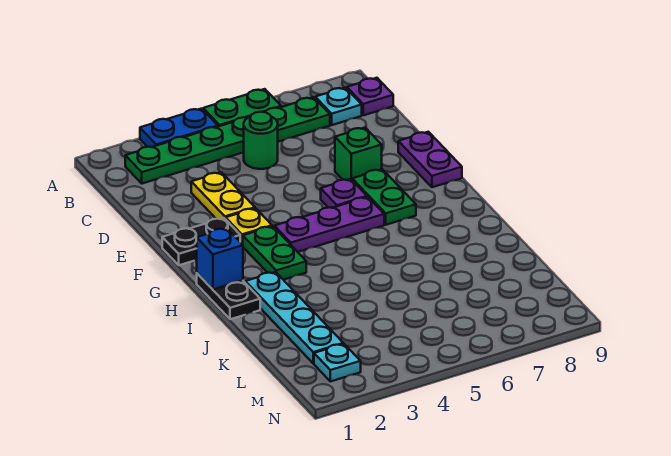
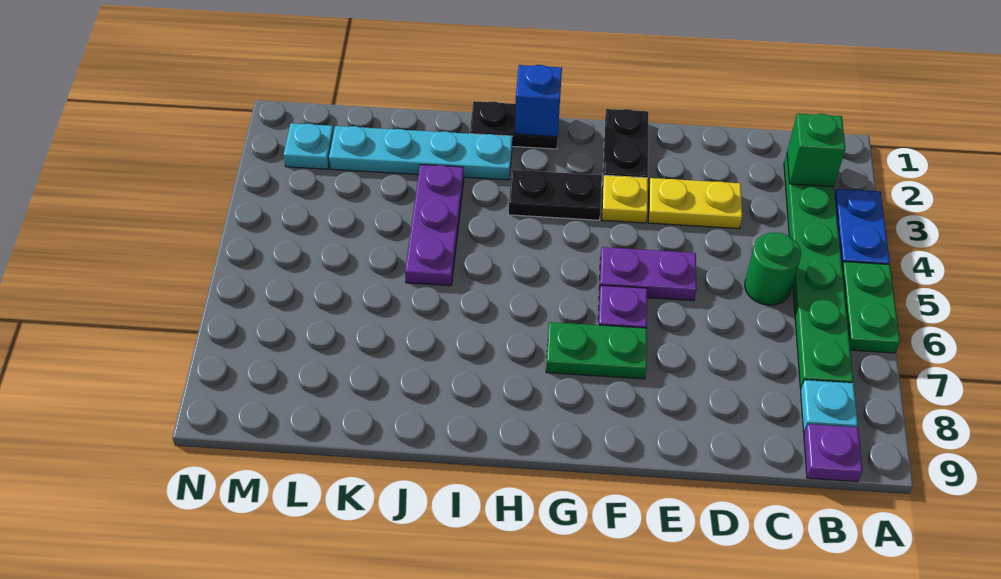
green brick E7 level 1 -> green brick B2 level 2
purple plate E9:F9 level 1 -> purple plate E5:F5 level 1
green plate G3:H3 level 1 -> black plate G3:H3 level 1
purple plate G4:G6 level 1 -> purple plate J3:J5 level 1

